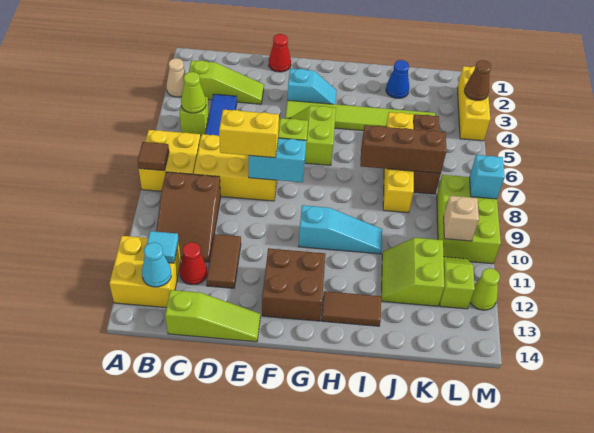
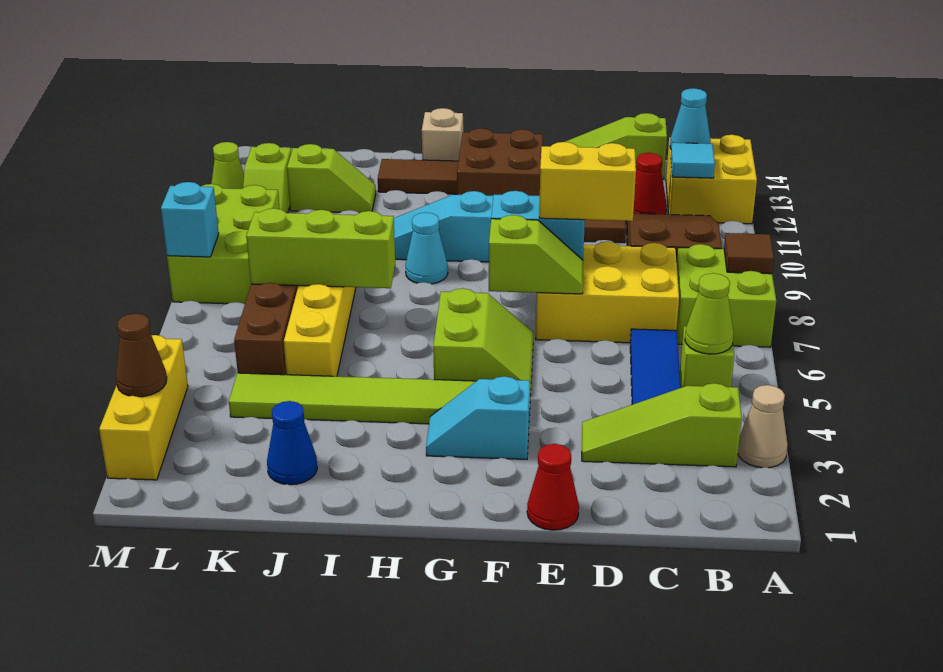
yellow brick A7:B8 level 1 -> lime brick A7:B8 level 1
none -> cyan cone H9 level 1
brown brick I7:K7 level 2 -> lime brick I7:K7 level 2
lime slope J11:K12 level 1 top K -> lime slope J12:K12 level 1 top K
tan brick L10 level 2 -> tan brick H14 level 1

